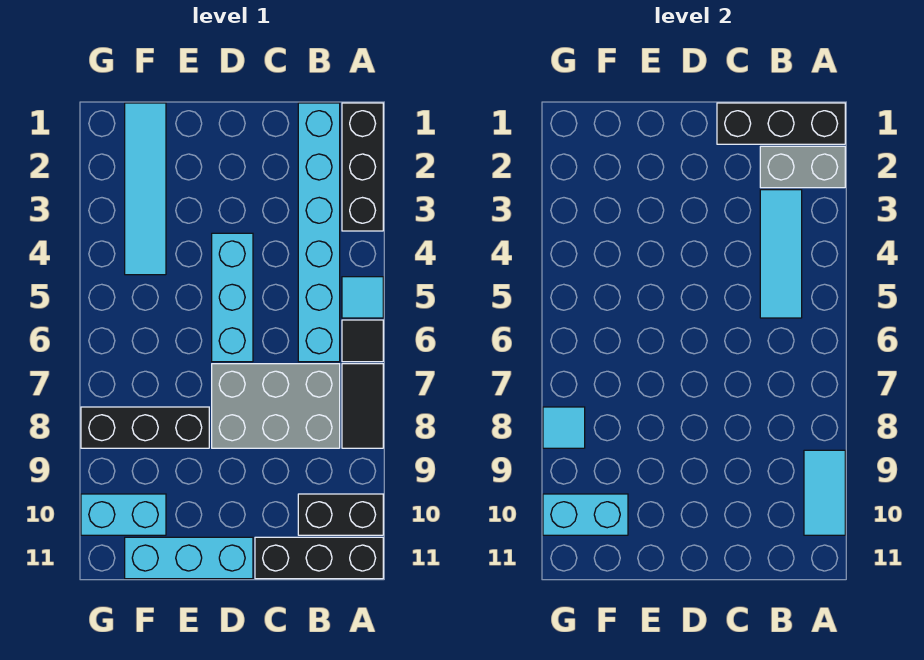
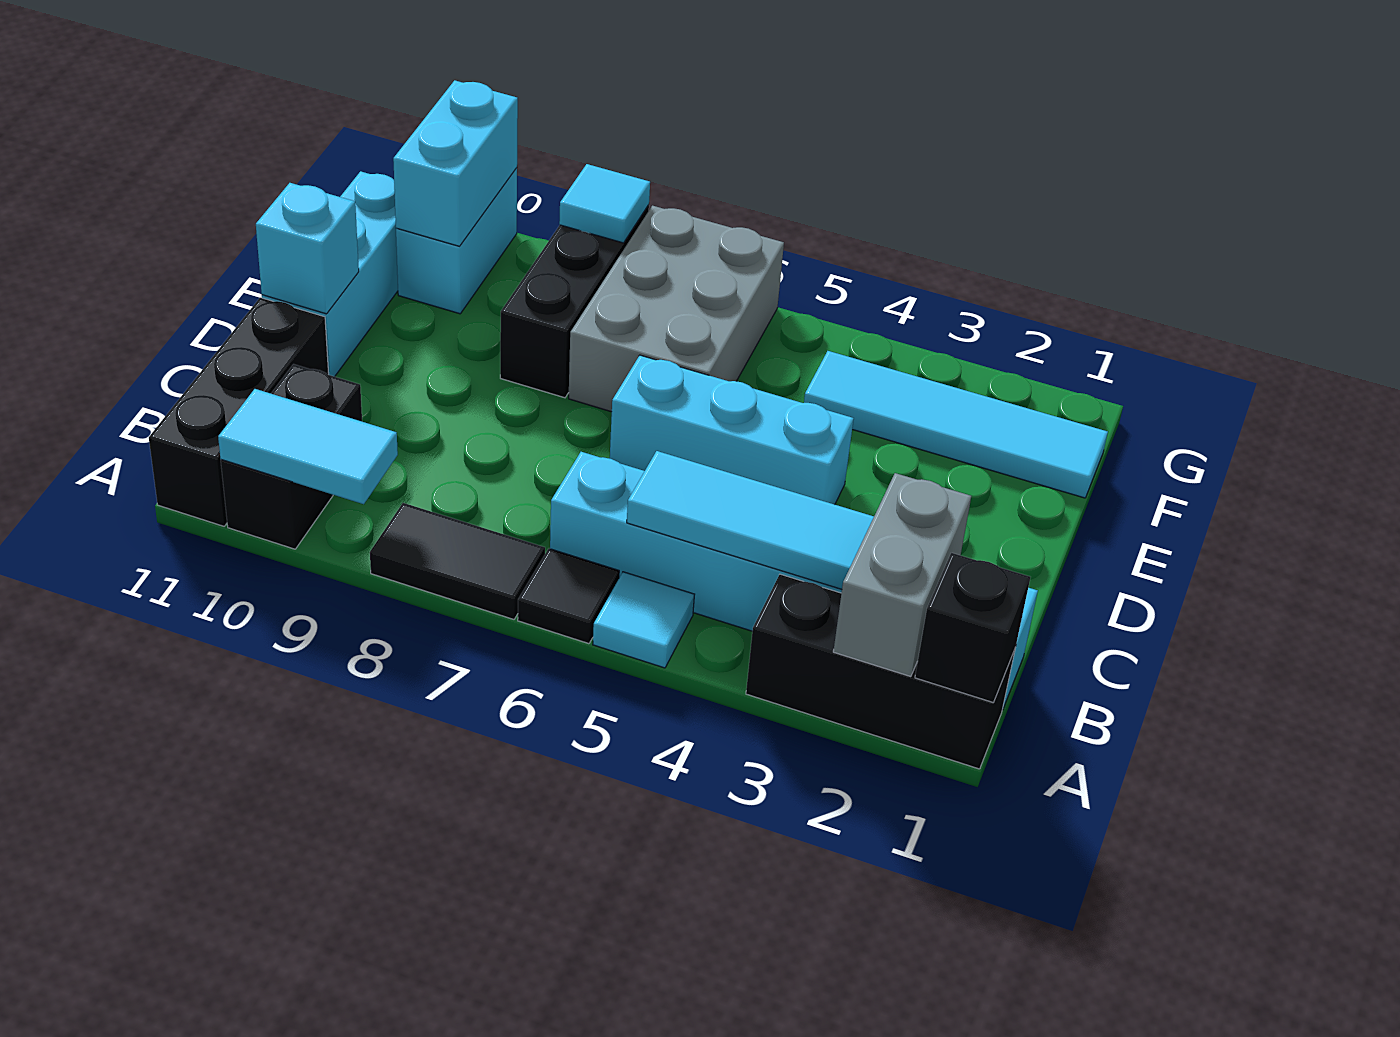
black brick A1:C1 level 2 -> black brick A1 level 2
grey brick B7:D8 level 1 -> grey brick E6:G7 level 1
none -> cyan brick D11 level 2

